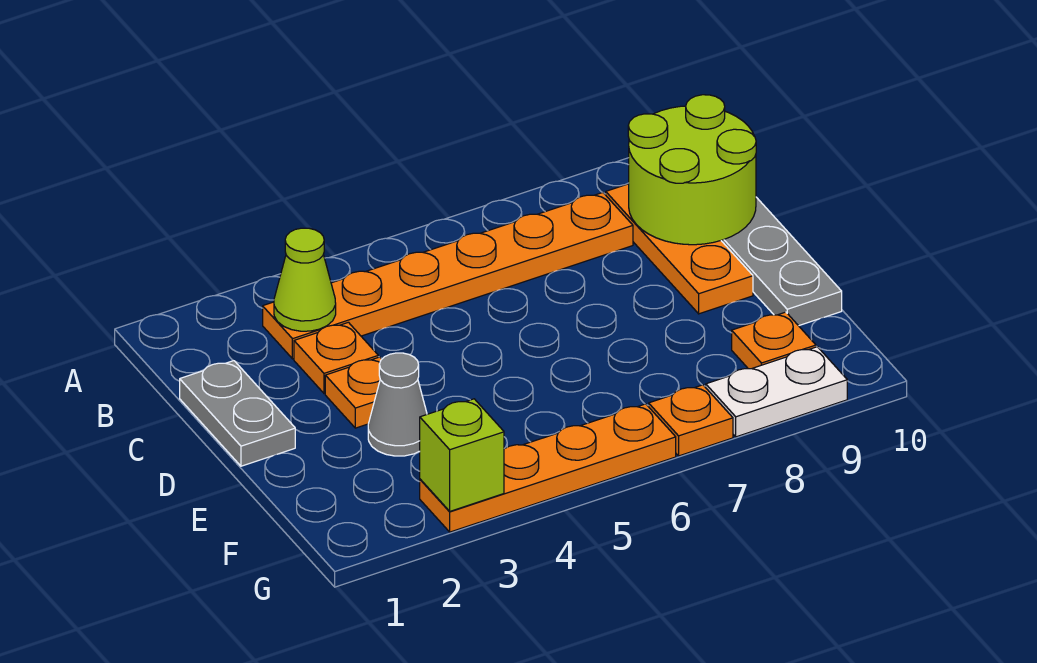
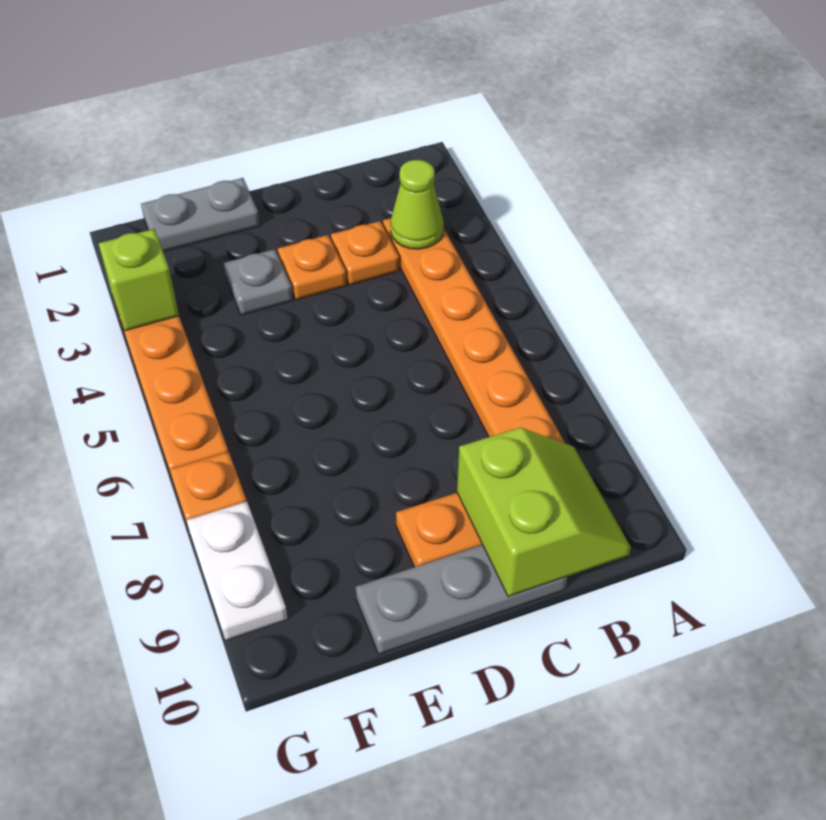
lime round brick B9:C10 level 2 -> lime slope B9:C10 level 2 top C
grey plate C1:D1 level 1 -> grey plate E1:F1 level 1
grey cone E3 level 1 -> grey plate E3 level 1
orange plate F9 level 1 -> none

